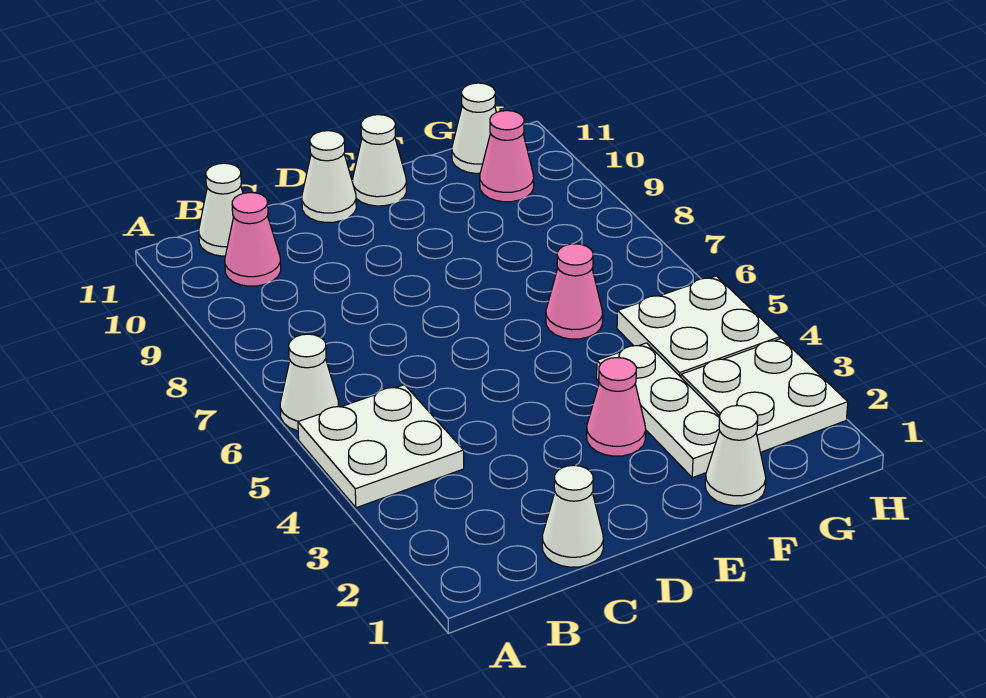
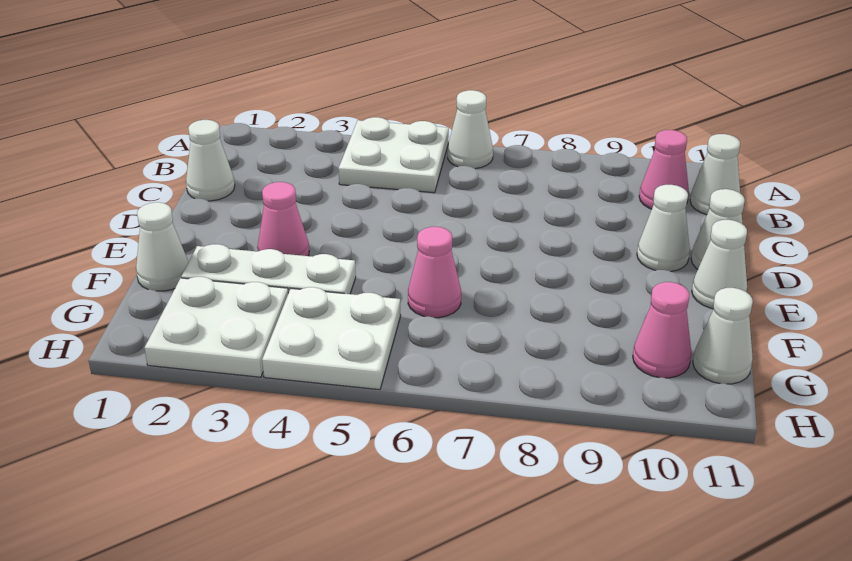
none -> white cone D10 level 1

